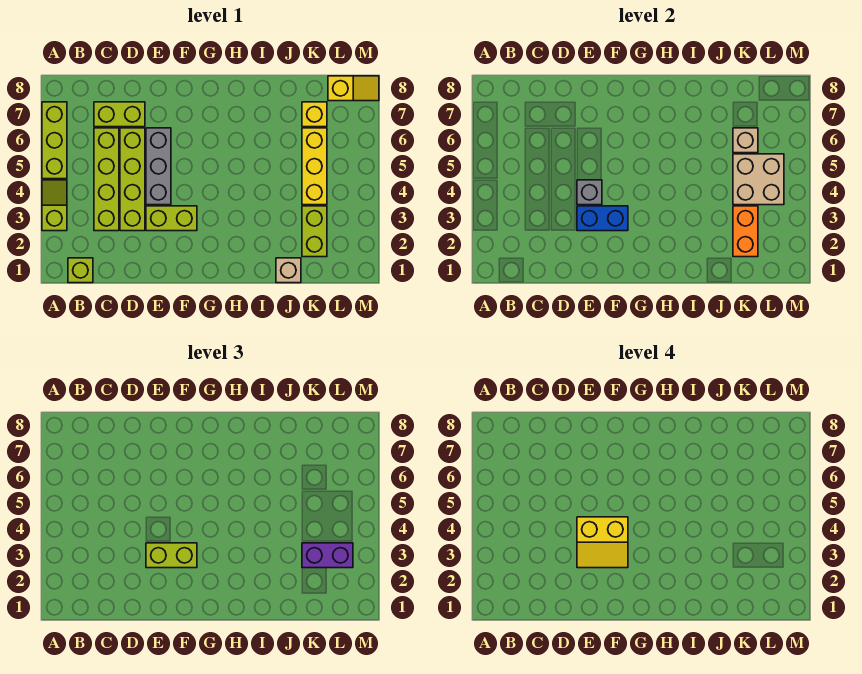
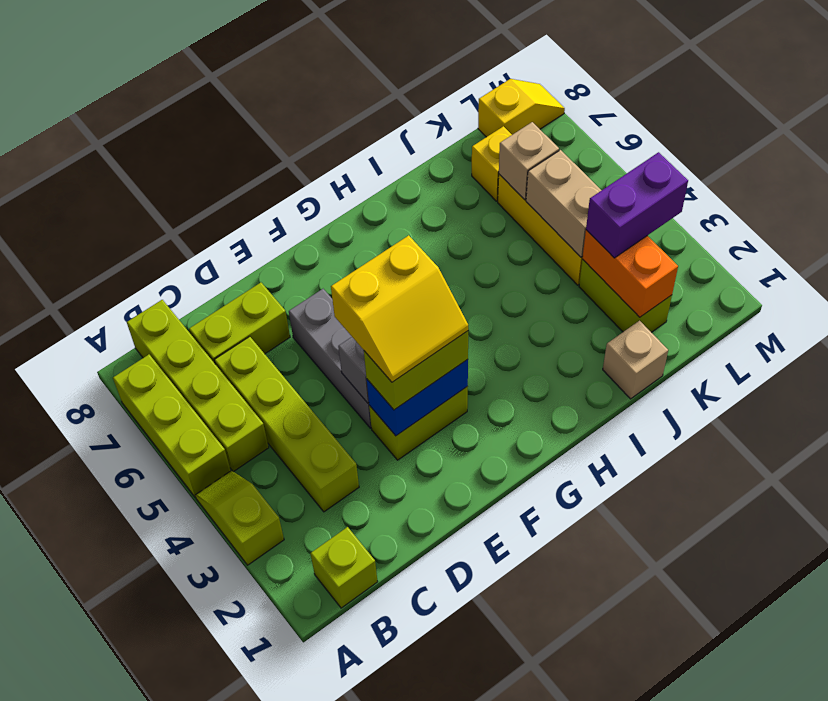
lime brick D3:D6 level 1 -> lime brick B5:B8 level 1
tan brick K4:L5 level 2 -> tan brick K4:K5 level 2

